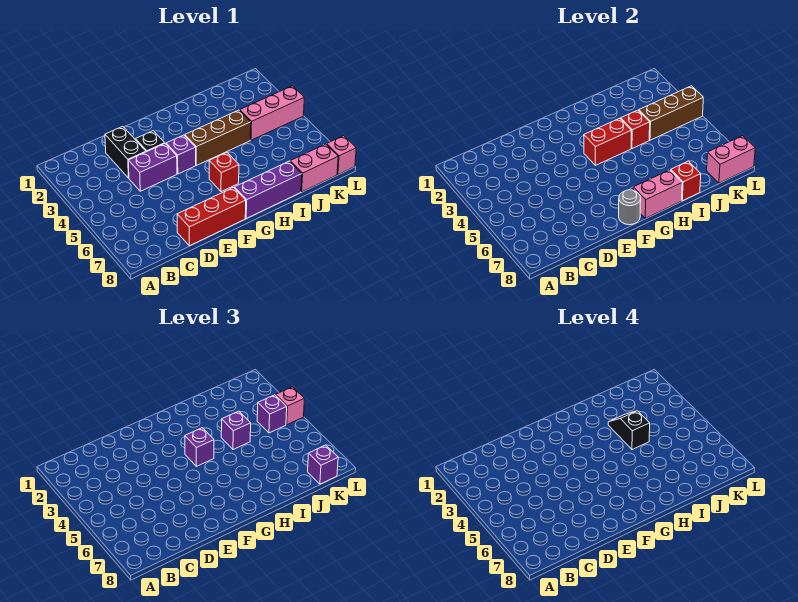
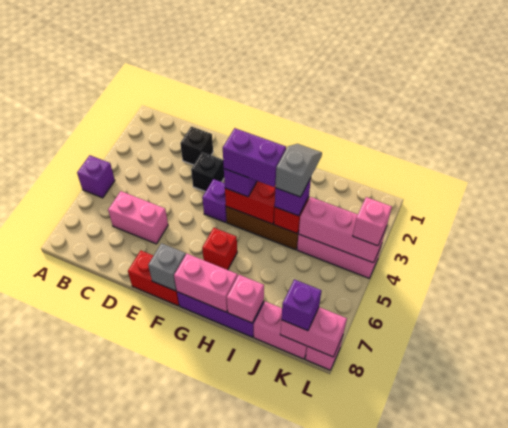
none -> pink brick C6:D6 level 1
black brick D2:D3 level 1 -> black brick D2 level 1
purple brick D4:E4 level 1 -> purple brick G4:H4 level 4
red brick D8:F8 level 1 -> red brick E8:F8 level 1
grey round brick F8 level 2 -> grey brick F8 level 2
black slope I3:I4 level 4 top 4 -> grey slope I3:I4 level 4 top 4
red brick I8 level 2 -> pink brick I8 level 2
brown brick J4:L4 level 2 -> pink brick J4:L4 level 2
purple brick K4 level 3 -> purple brick A5 level 1

